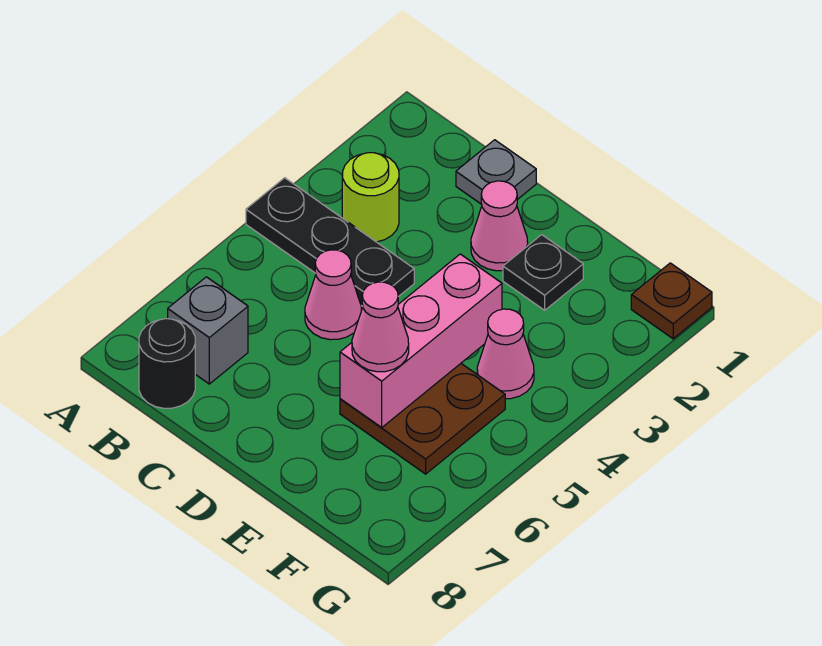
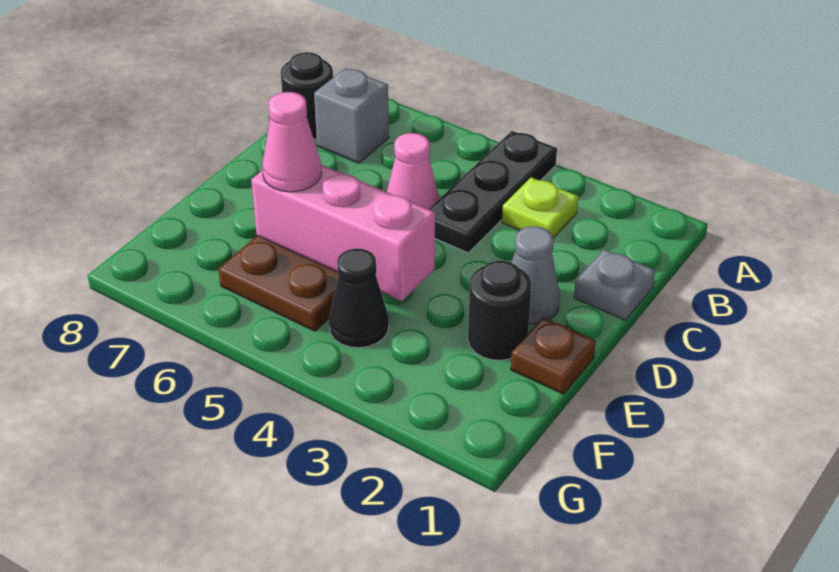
lime round brick B3 level 1 -> lime plate B3 level 1
pink cone D2 level 1 -> grey cone D2 level 1
black plate E2 level 1 -> black round brick E2 level 1
pink cone F4 level 1 -> black cone F4 level 1
brown plate G1 level 1 -> brown plate E1 level 1

